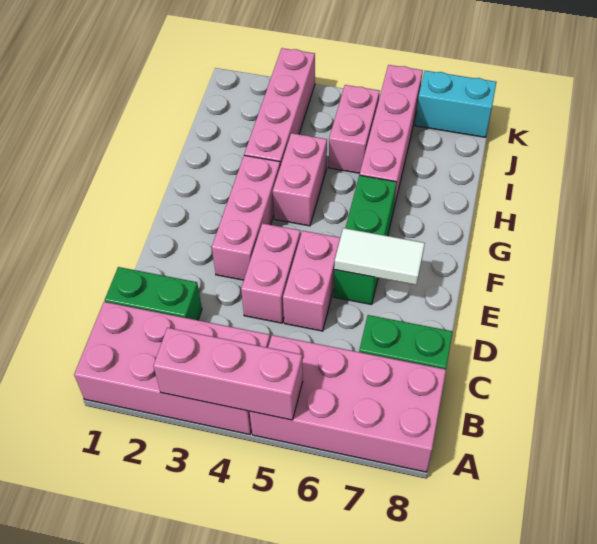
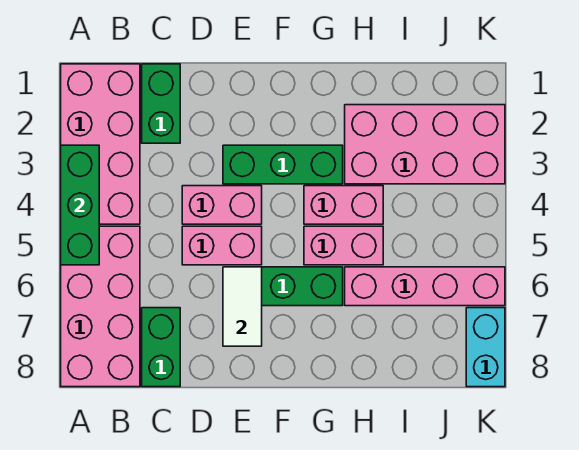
pink brick A3:A5 level 2 -> green brick A3:A5 level 2
pink brick E3:G3 level 1 -> green brick E3:G3 level 1
pink brick H3:K3 level 1 -> pink brick H2:K3 level 1
pink brick I5:J5 level 1 -> pink brick G5:H5 level 1

